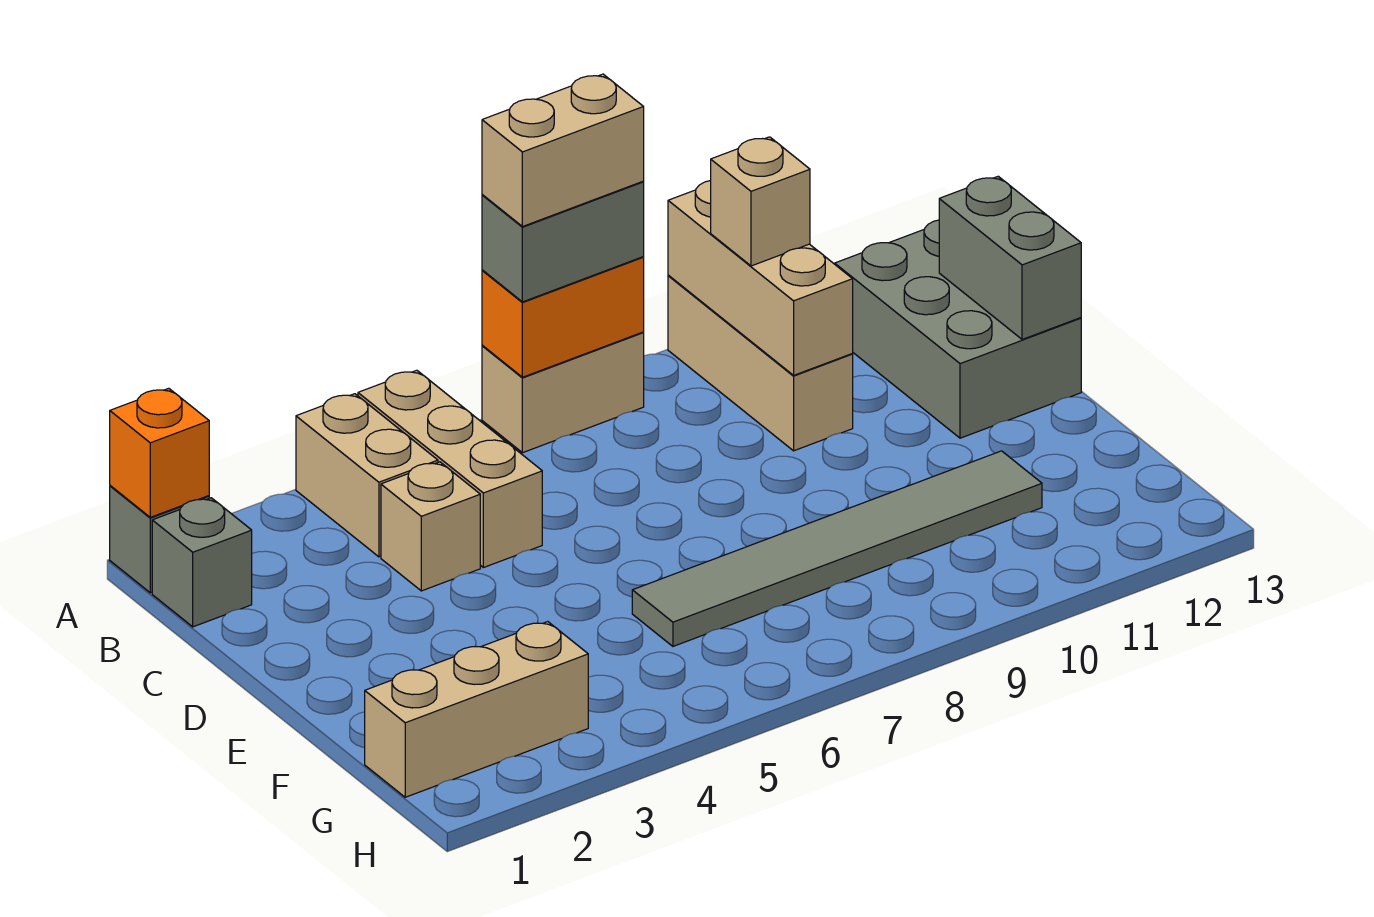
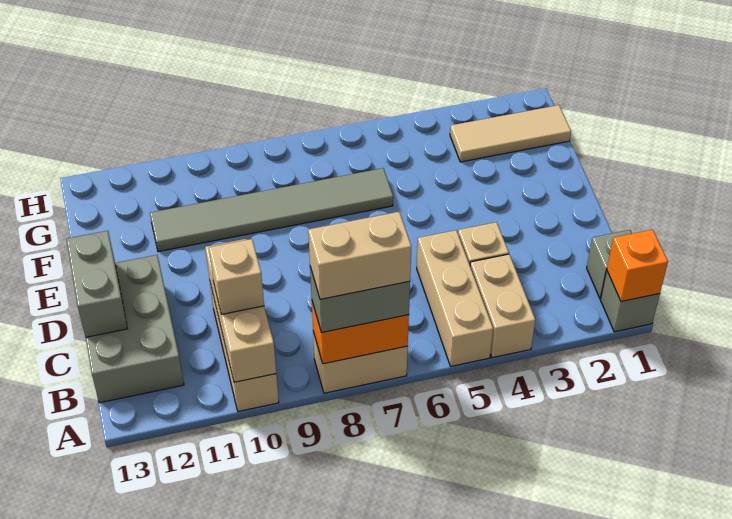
tan brick G1:G3 level 1 -> tan tile G1:G3 level 1

